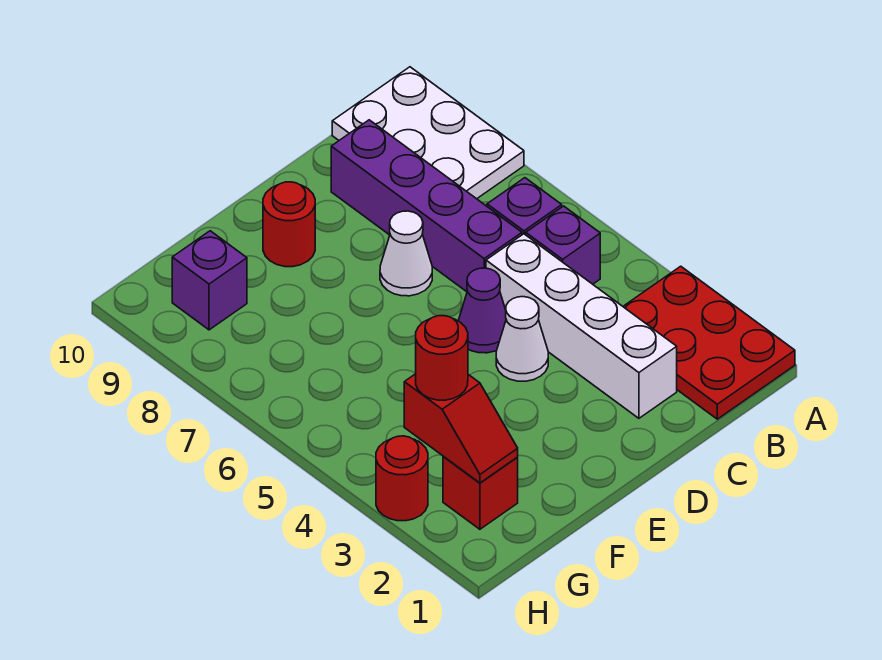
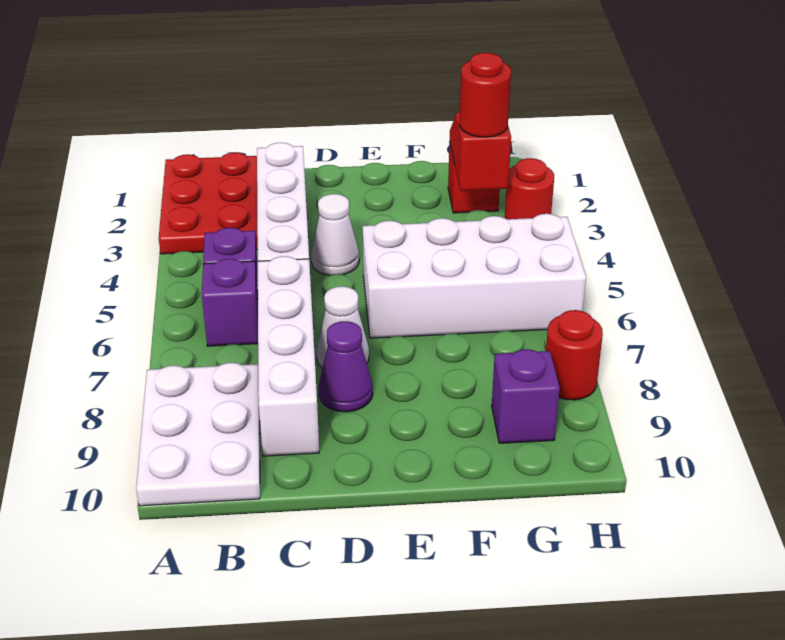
purple brick C6:C9 level 1 -> white brick C6:C9 level 1
purple cone D5 level 1 -> purple cone D8 level 1
none -> white brick E5:H6 level 1
red round brick E9 level 1 -> red round brick H8 level 1

